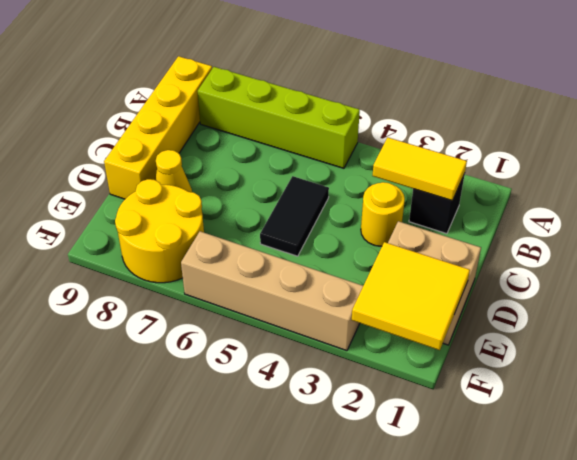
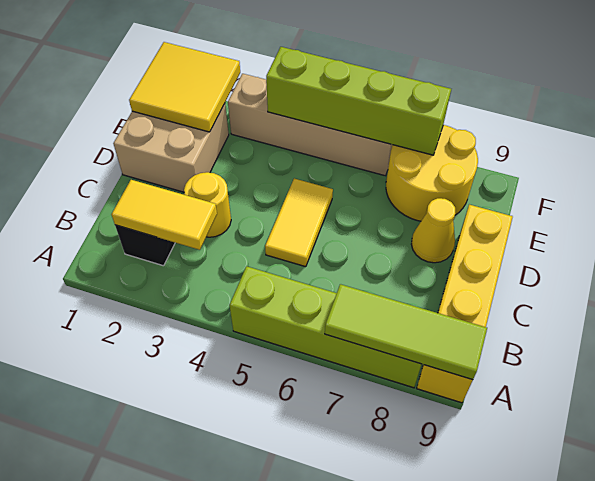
none -> lime tile A7:A9 level 2
black tile C5:D5 level 1 -> yellow tile C5:D5 level 1
none -> lime brick F4:F7 level 2

